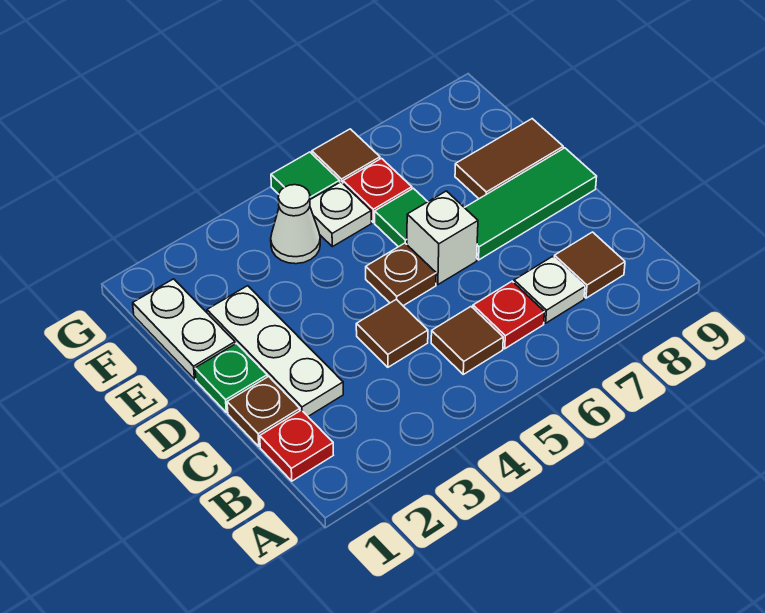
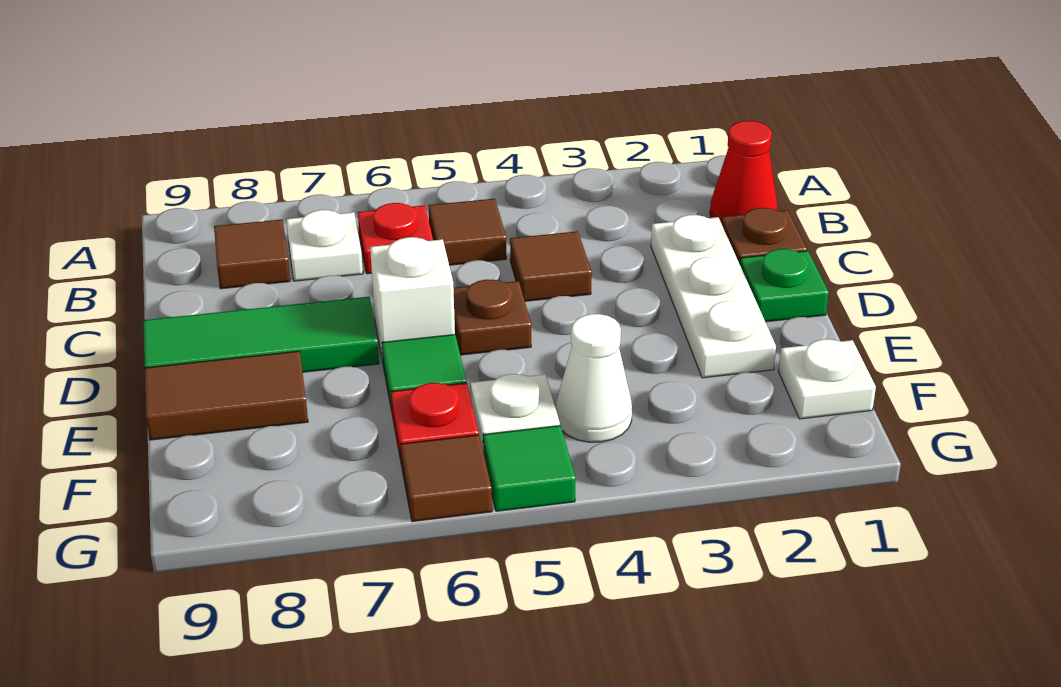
red plate B1 level 1 -> red cone B1 level 1
white plate E1:F1 level 1 -> white plate F1 level 1

